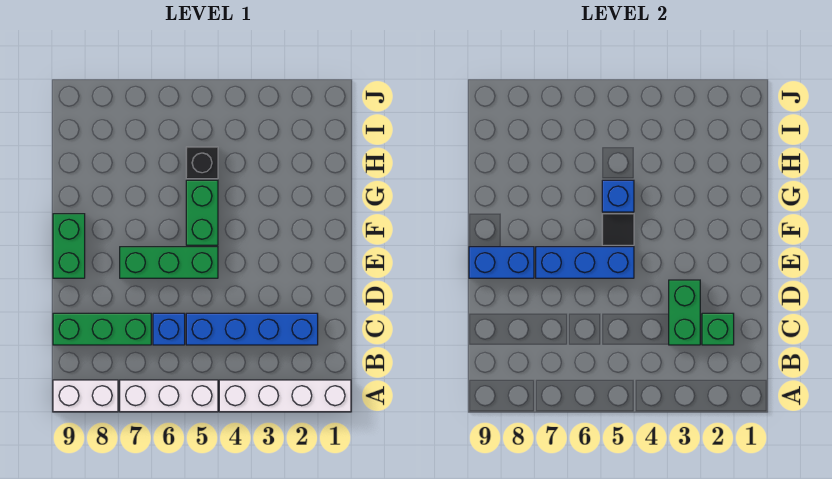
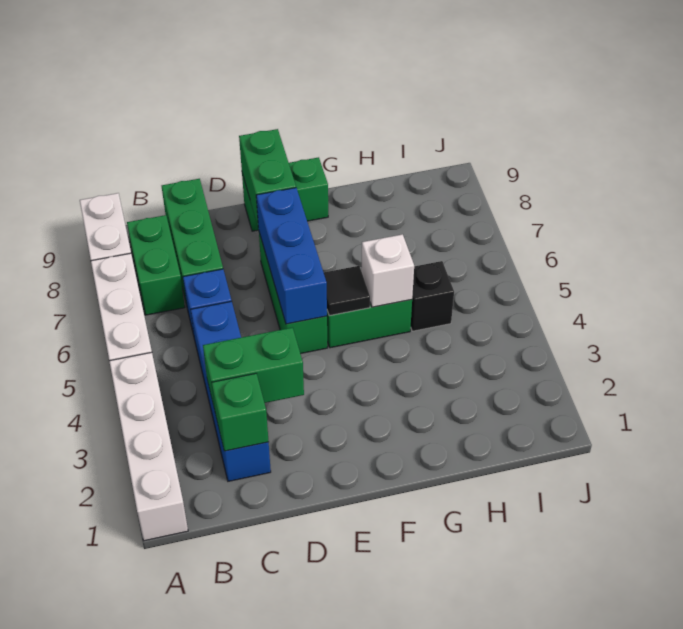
none -> green brick B7:B8 level 1
blue brick E8:E9 level 2 -> green brick E8:E9 level 2
blue brick G5 level 2 -> white brick G5 level 2

